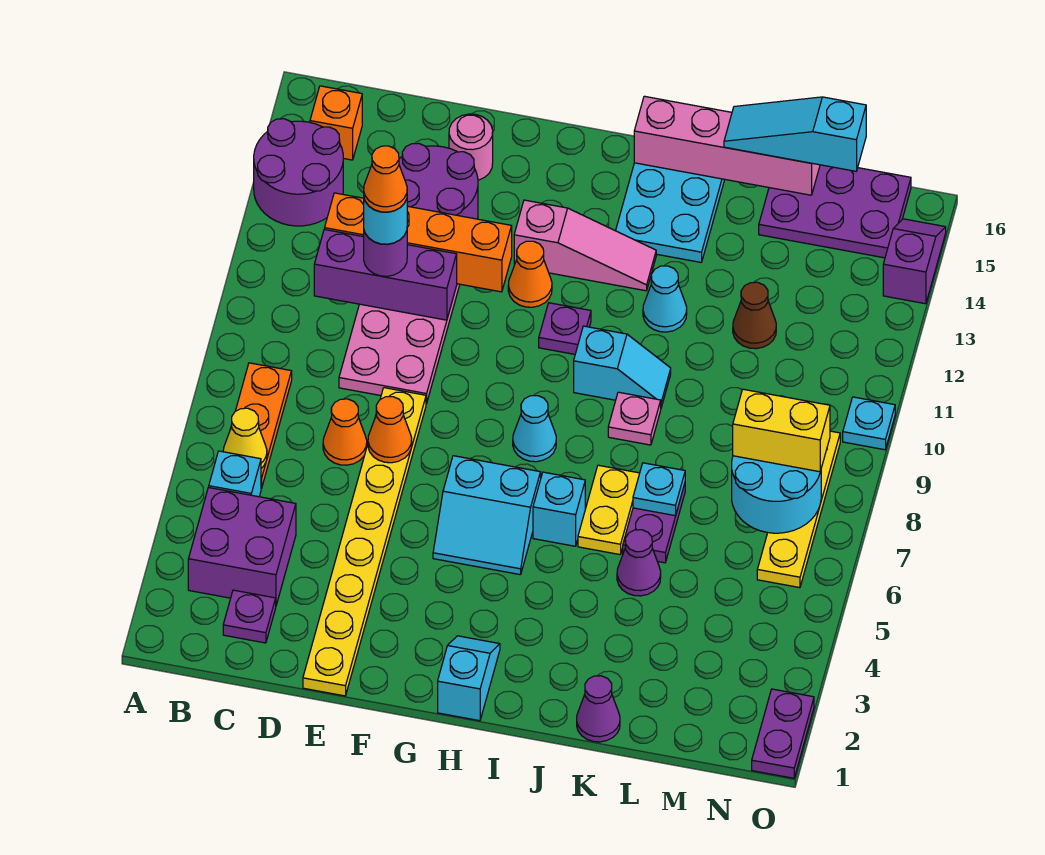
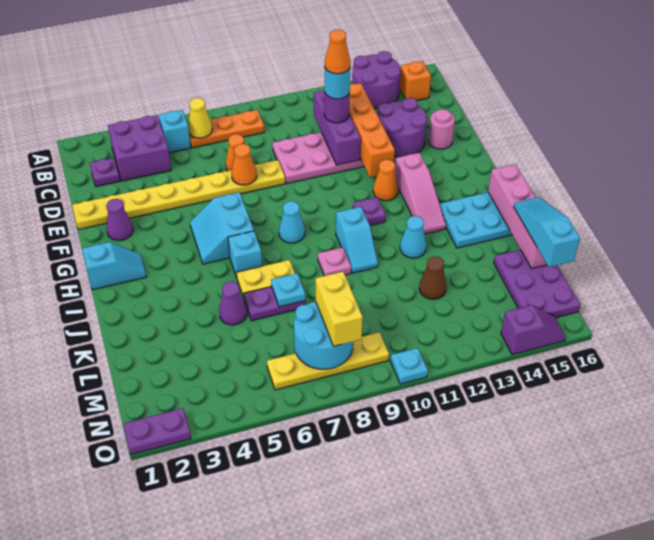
purple cone K1 level 1 -> purple cone F2 level 1

